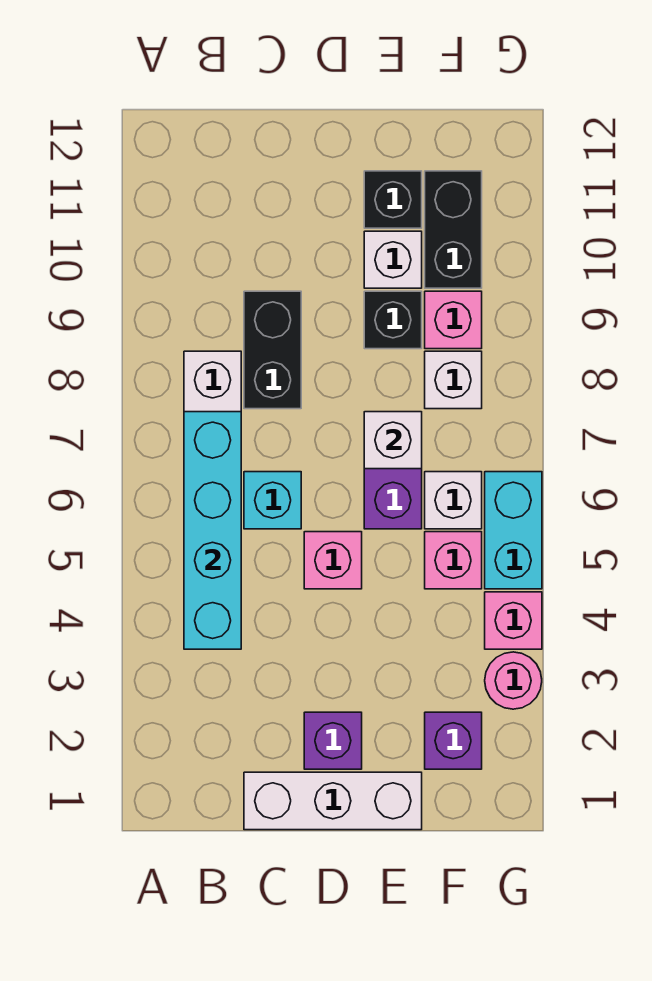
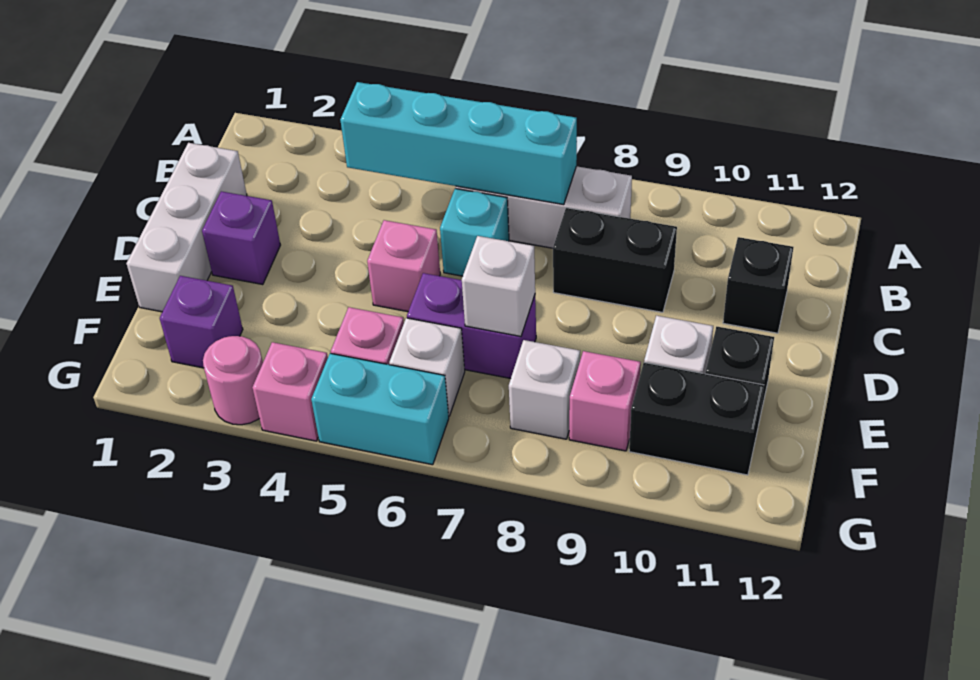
black brick E9 level 1 -> black brick C11 level 1

